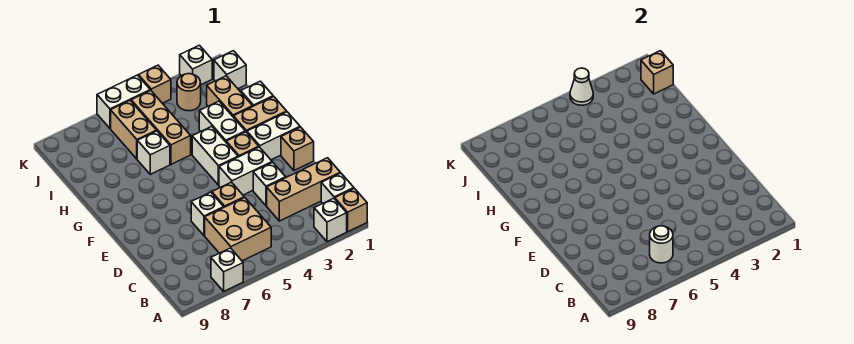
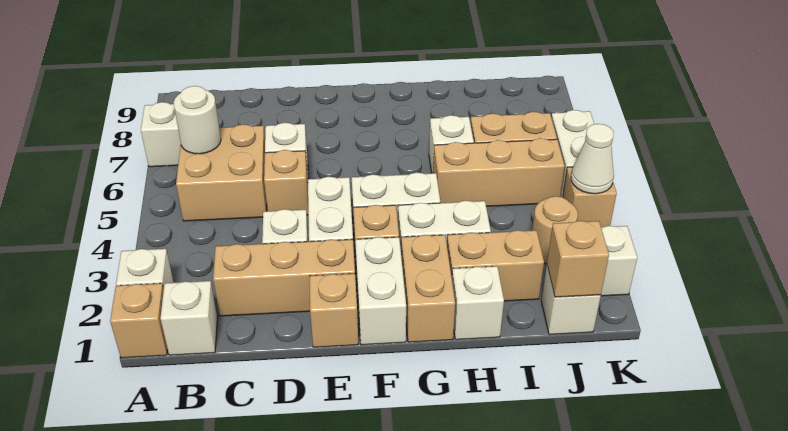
tan brick C1:C3 level 1 -> tan brick C2:E2 level 1

